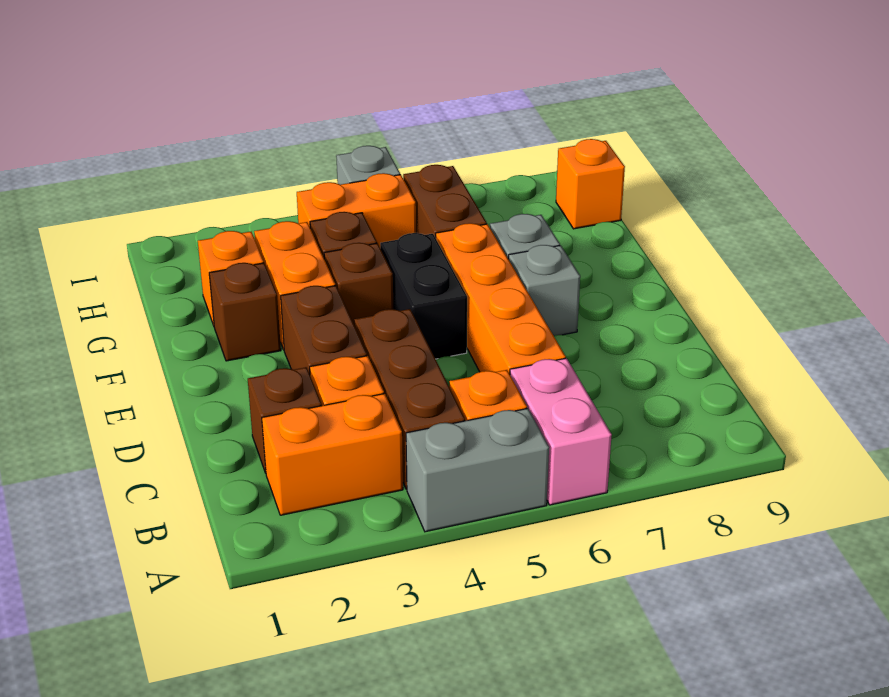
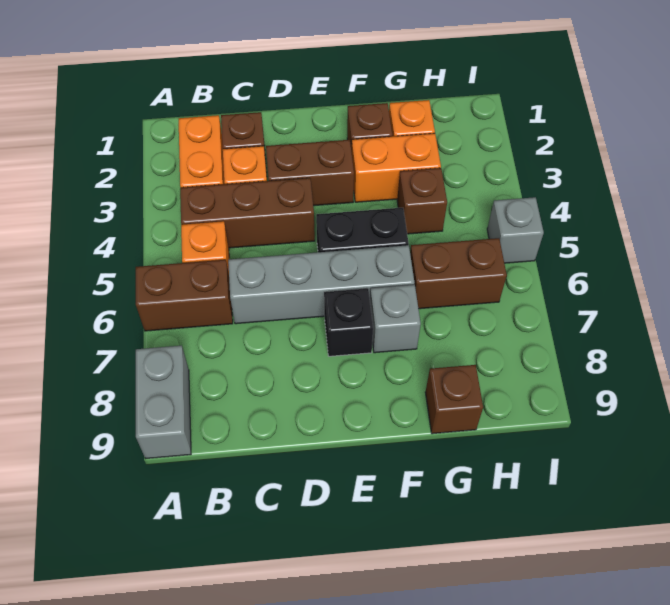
grey brick A4:A5 level 1 -> grey brick A8:A9 level 1
pink brick A6:B6 level 1 -> brown brick A6:B6 level 1
orange brick C6:F6 level 1 -> grey brick C6:F6 level 1
grey brick E7 level 1 -> black brick E7 level 1
brown brick F4 level 1 -> brown brick G9 level 1
orange brick H4:H5 level 1 -> none
orange brick H9 level 1 -> none

